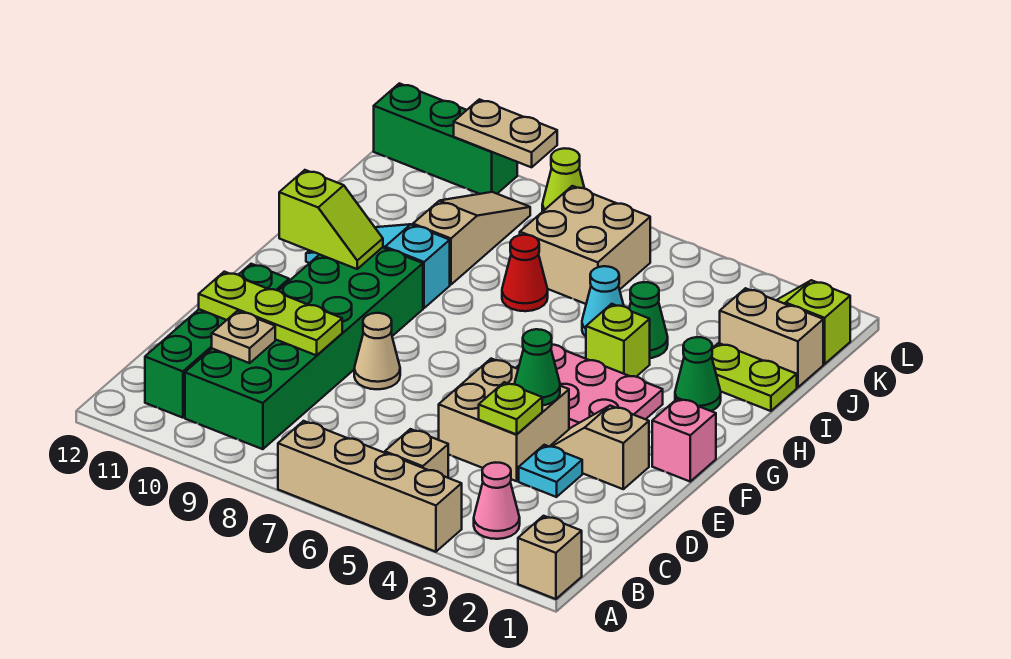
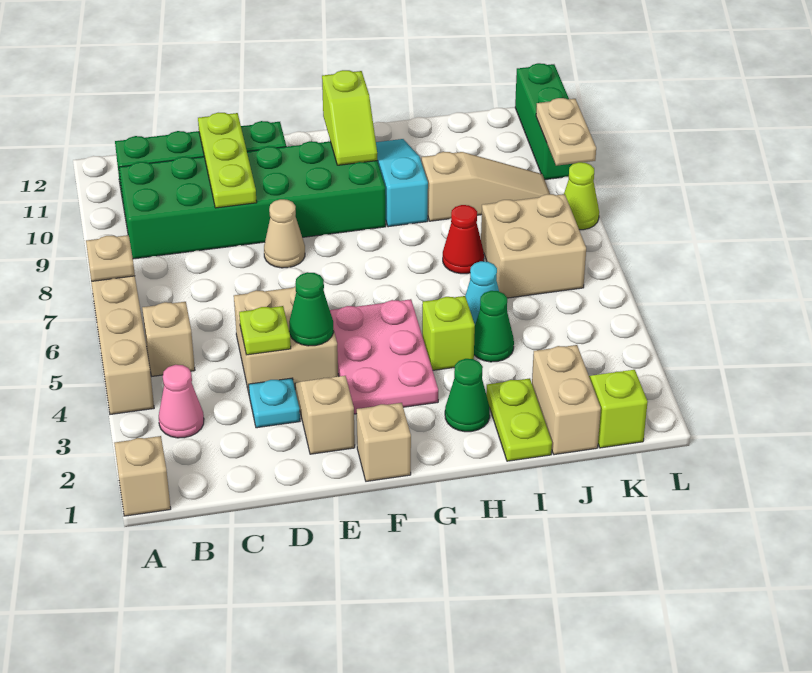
tan plate C10 level 2 -> tan plate A7 level 2
pink brick F1 level 1 -> tan brick F1 level 1

